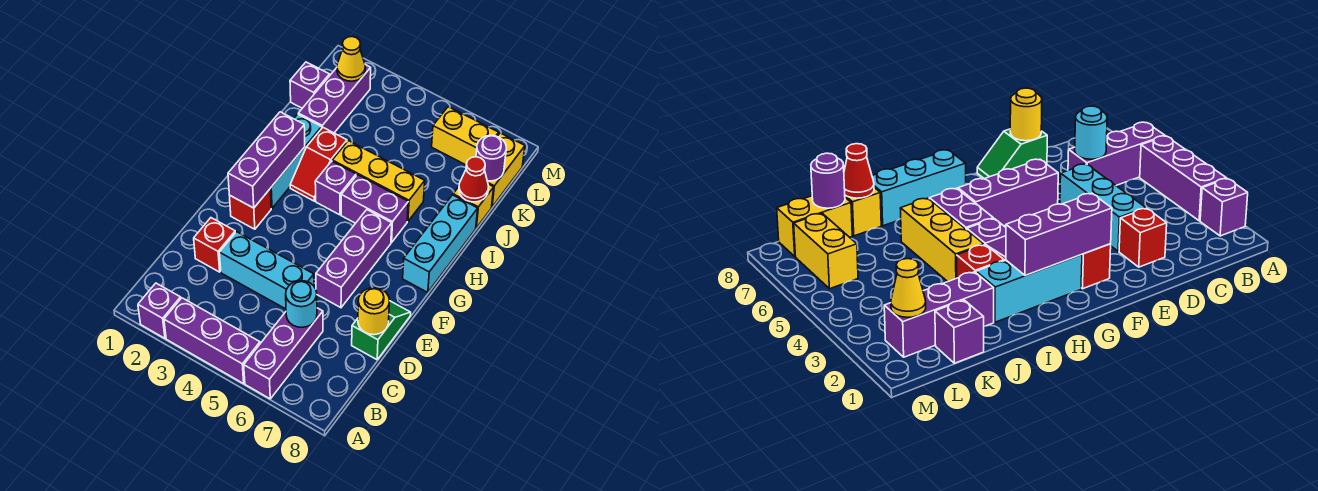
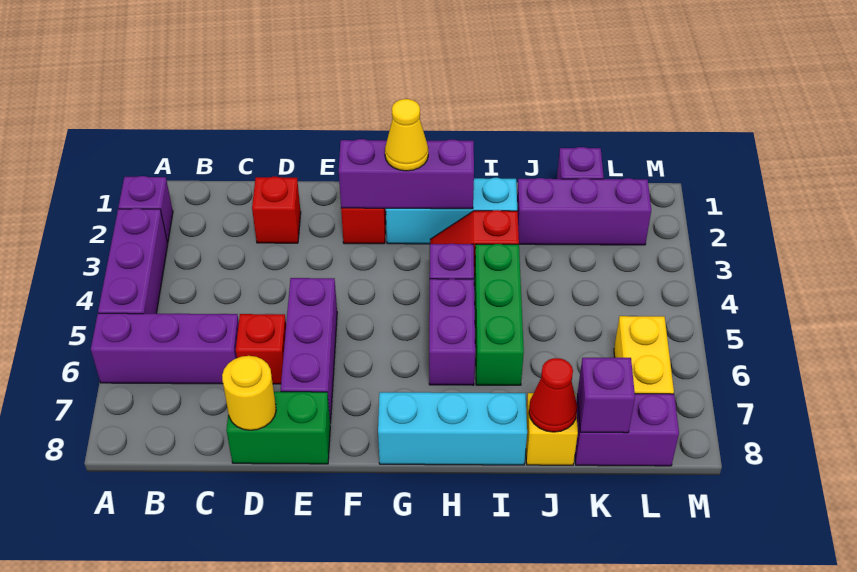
cyan round brick C6 level 2 -> none
cyan brick D3:D5 level 1 -> none
none -> red brick D6 level 1
green slope D8:E8 level 1 top D -> green brick D8:E8 level 1
purple brick E6:G6 level 1 -> purple brick E5:E7 level 1
yellow brick I4:I6 level 1 -> green brick I4:I6 level 1
yellow brick K8:L8 level 1 -> purple brick K8:L8 level 1
purple round brick K8 level 2 -> purple brick K8 level 2
yellow cone L2 level 2 -> yellow cone G2 level 3

